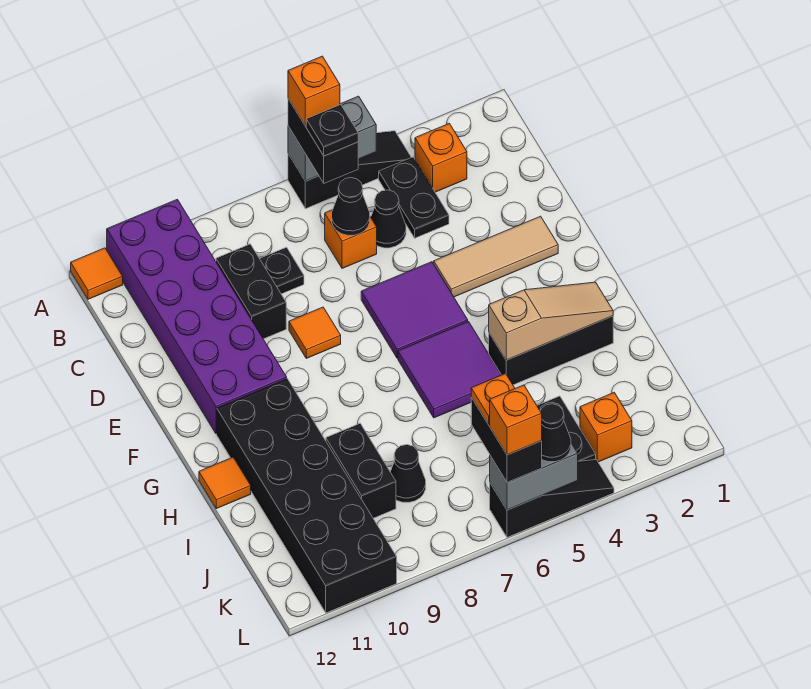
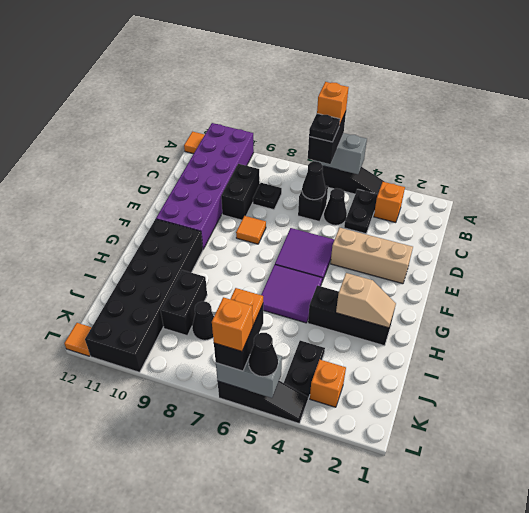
orange brick C6 level 1 -> black brick C6 level 1
tan tile E2:E4 level 1 -> tan brick E2:E4 level 1
tan slope H2:H4 level 2 top 4 -> tan slope H2:H3 level 2 top 3
orange tile H12 level 1 -> orange tile L12 level 1

